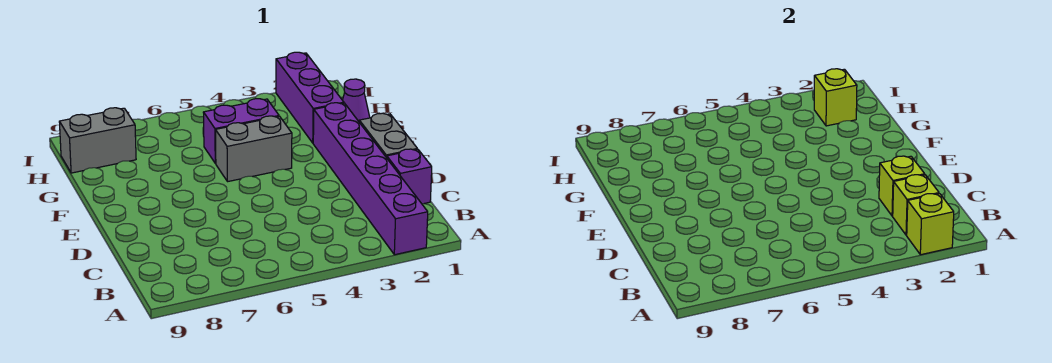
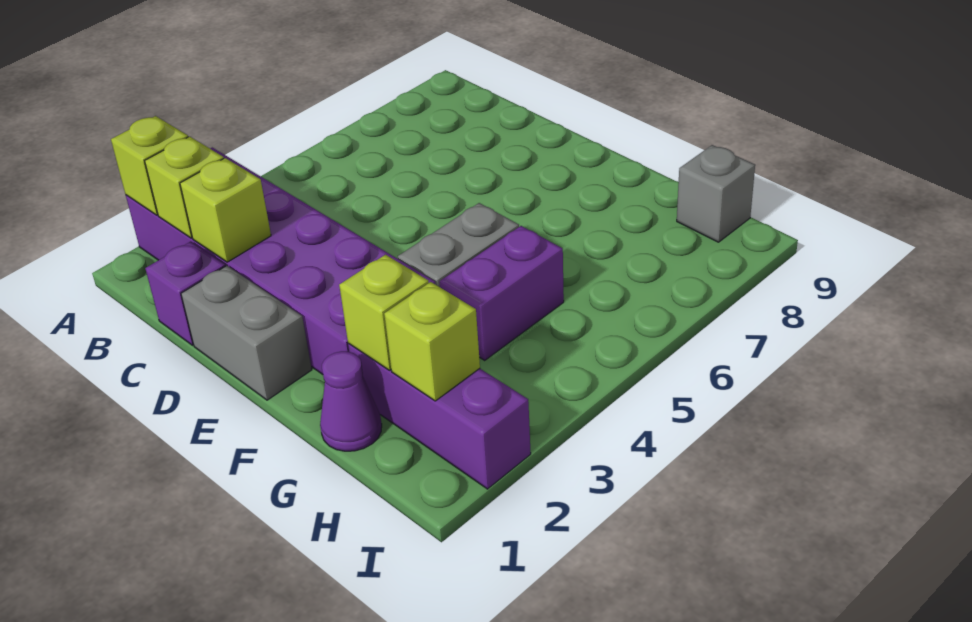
purple brick A2:F2 level 1 -> purple brick A2:F3 level 1
none -> lime brick G2 level 2
grey brick H8:H9 level 1 -> grey brick H9 level 1

